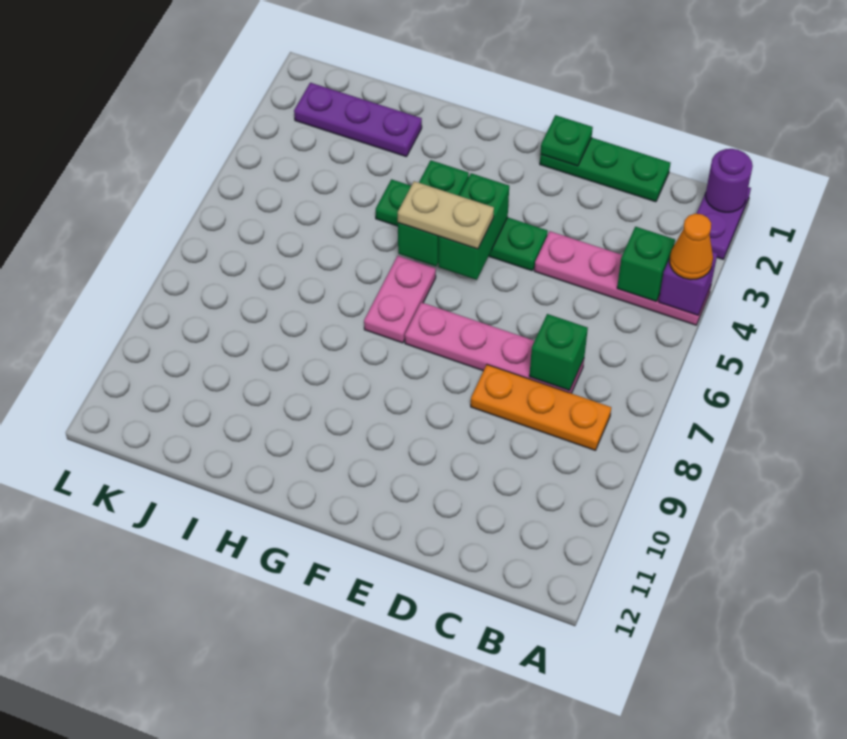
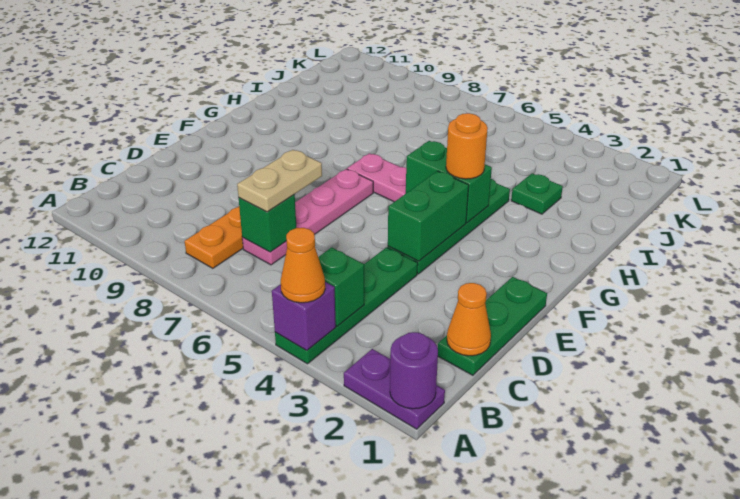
pink plate A4:D4 level 1 -> green plate A4:D4 level 1
none -> orange cone C1 level 2
green plate E1 level 2 -> green plate I3 level 1
green brick F4:F5 level 2 -> green brick E4:F4 level 2
tan plate F5:G5 level 3 -> tan plate C7:D7 level 3
none -> orange round brick G4 level 3
purple plate I2:K2 level 1 -> none

